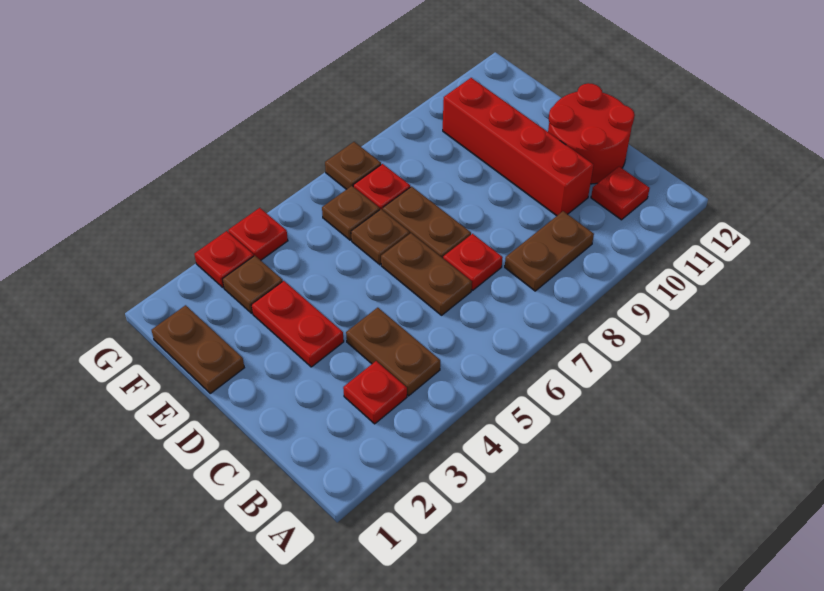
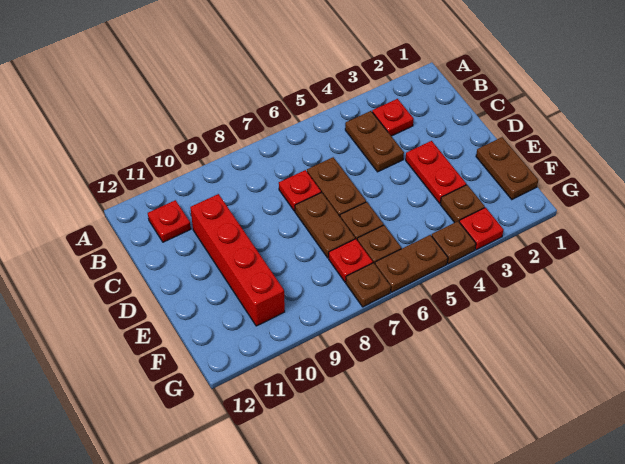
brown plate B8:B9 level 1 -> brown plate G5:G6 level 1
red round brick C11:D12 level 1 -> none
red plate G4 level 1 -> brown plate G4 level 1

